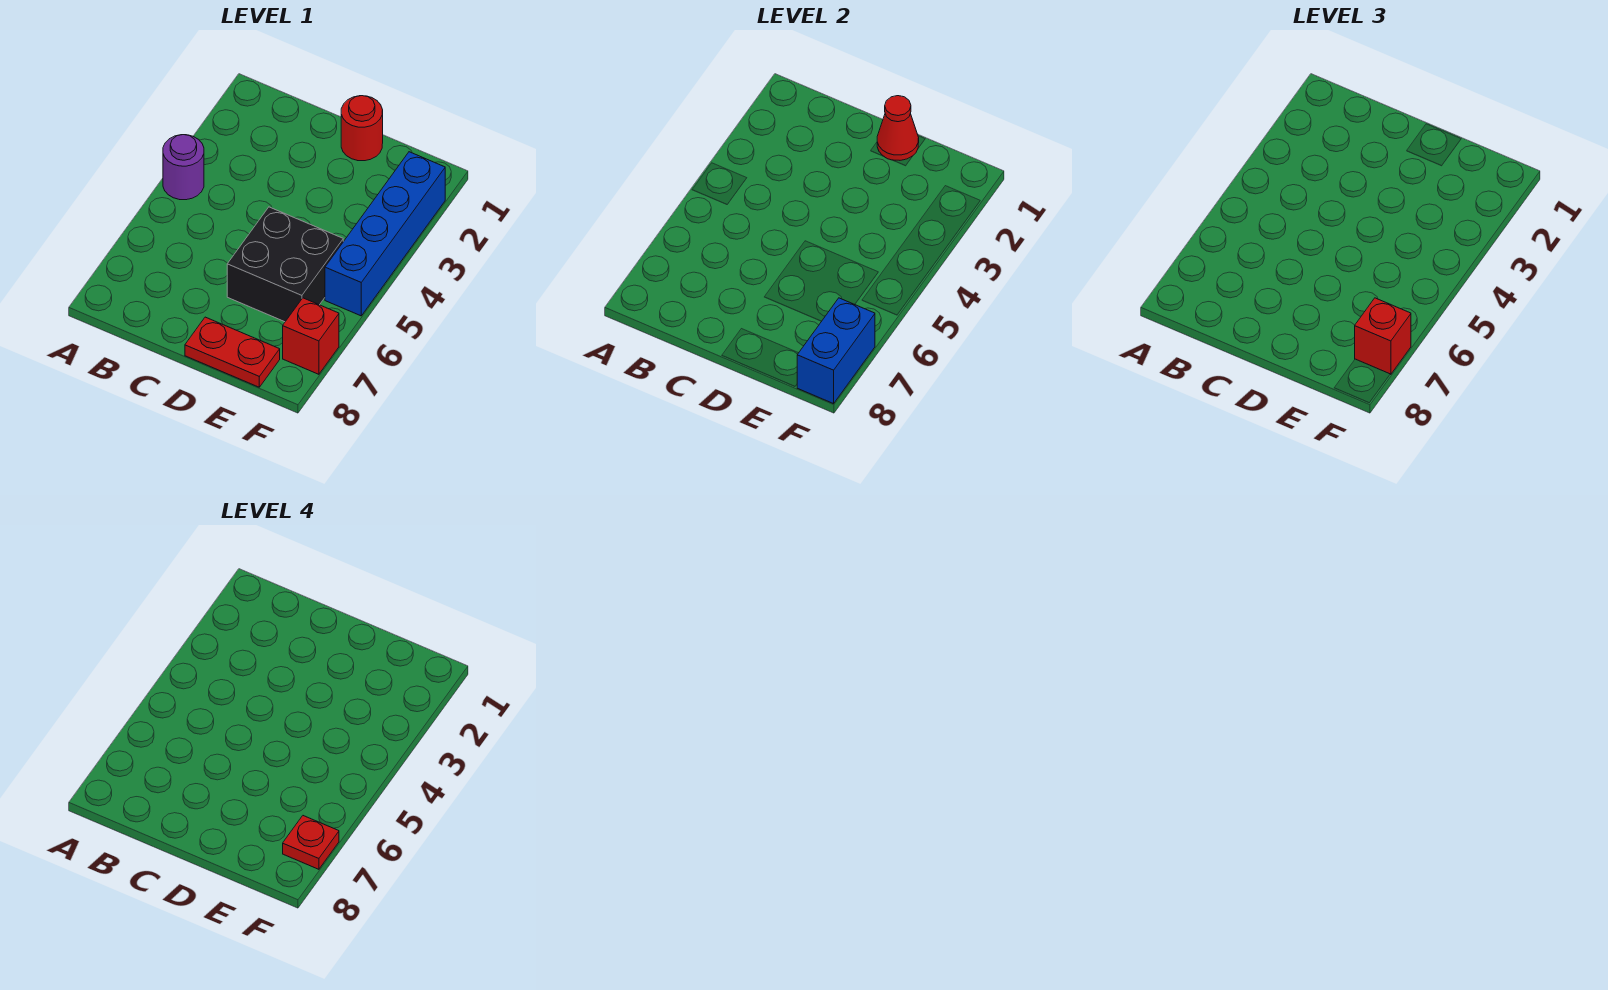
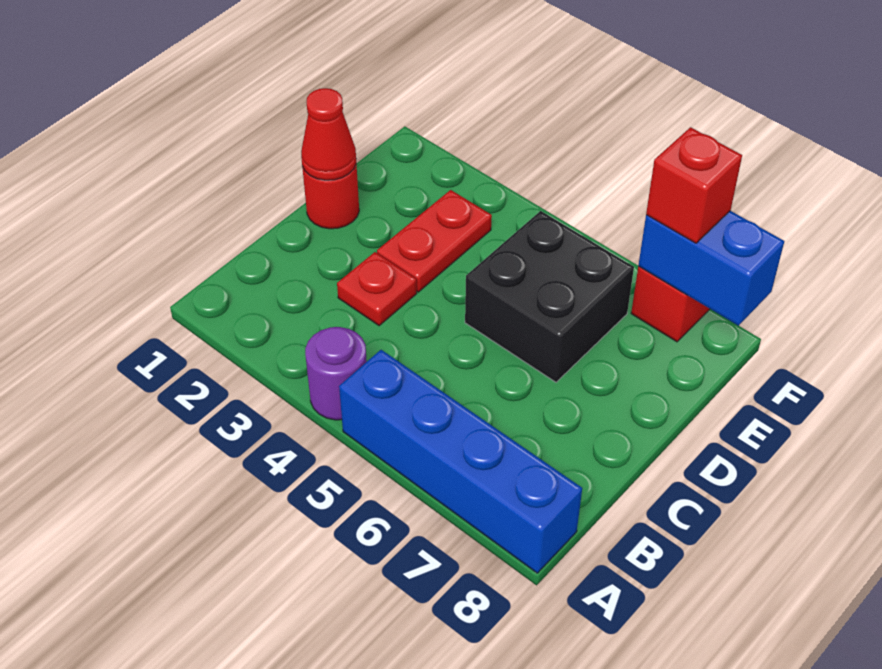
red plate D8:E8 level 1 -> red plate D3:E3 level 1
blue brick F2:F5 level 1 -> blue brick A5:A8 level 1
red plate F7 level 4 -> red plate C3 level 1

